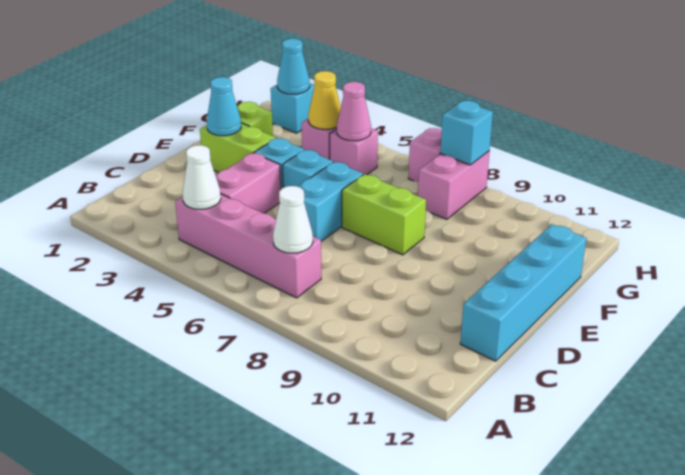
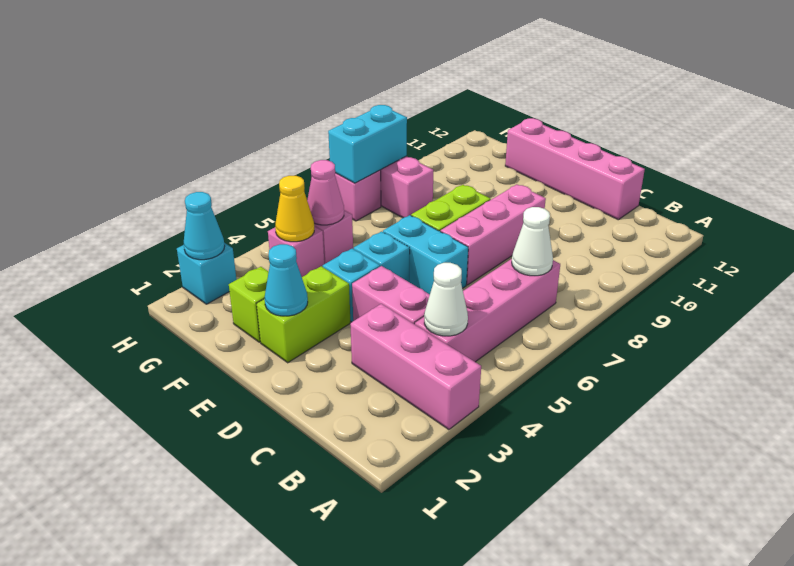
none -> pink brick A3:C3 level 1
cyan brick C12:F12 level 1 -> pink brick C12:F12 level 1
none -> pink brick D7:D9 level 1
cyan brick H8 level 2 -> cyan brick H7:H8 level 2

